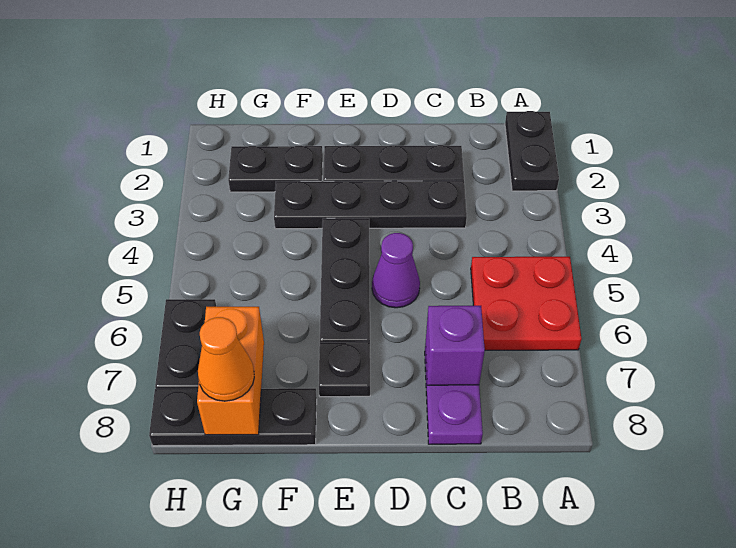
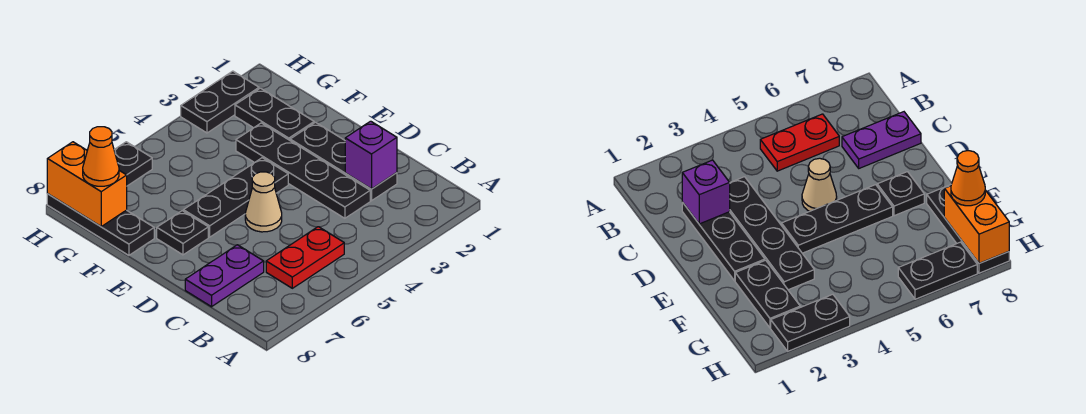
black plate A1:A2 level 1 -> black plate H2:H3 level 1
red plate A5:B6 level 1 -> red plate B5:B6 level 1
purple brick C7 level 2 -> purple brick C2 level 2
purple cone D5 level 1 -> tan cone D5 level 1
orange brick G7:G8 level 2 -> orange brick G8:H8 level 2

